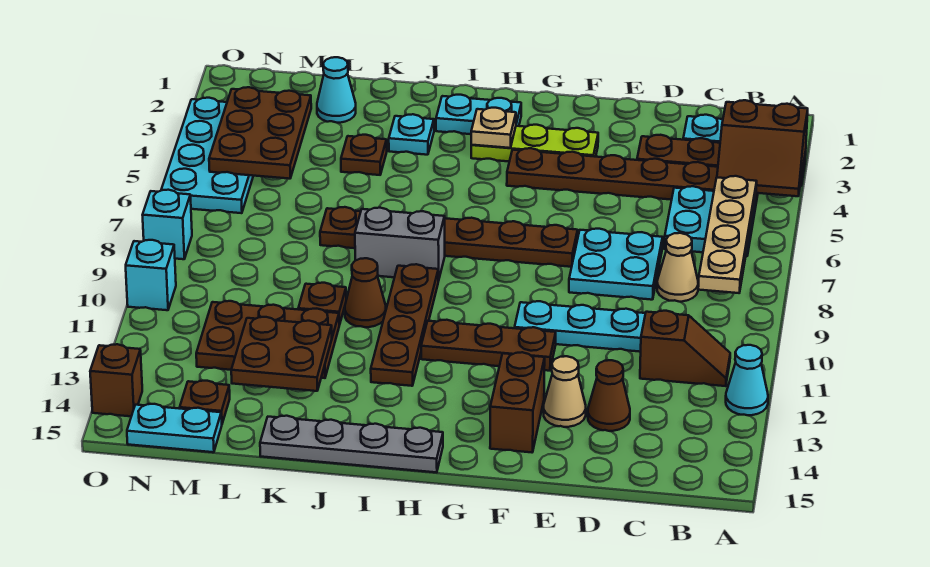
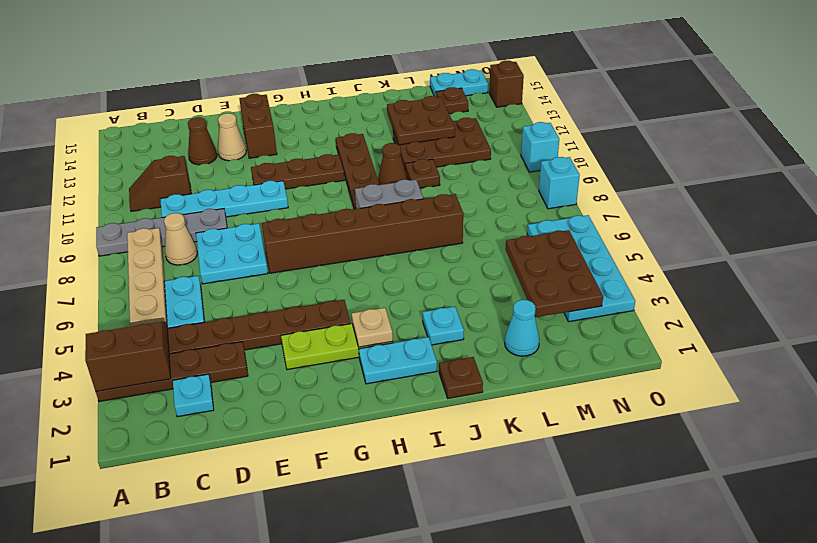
cyan cone A12 level 1 -> none
brown plate F7:K7 level 1 -> brown brick F7:K7 level 1
grey plate H15:K15 level 1 -> grey plate A9:D9 level 1
brown plate K4 level 1 -> brown plate J1 level 1

